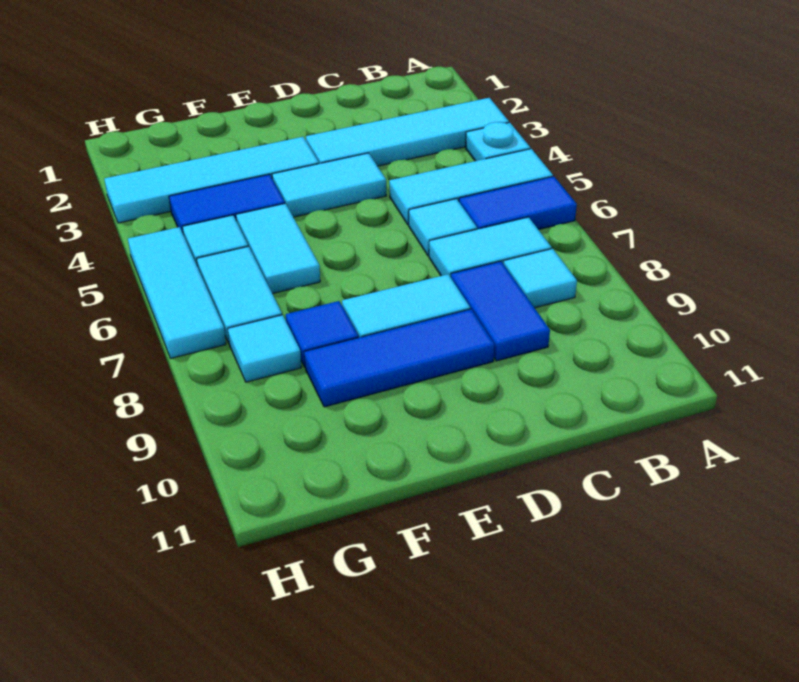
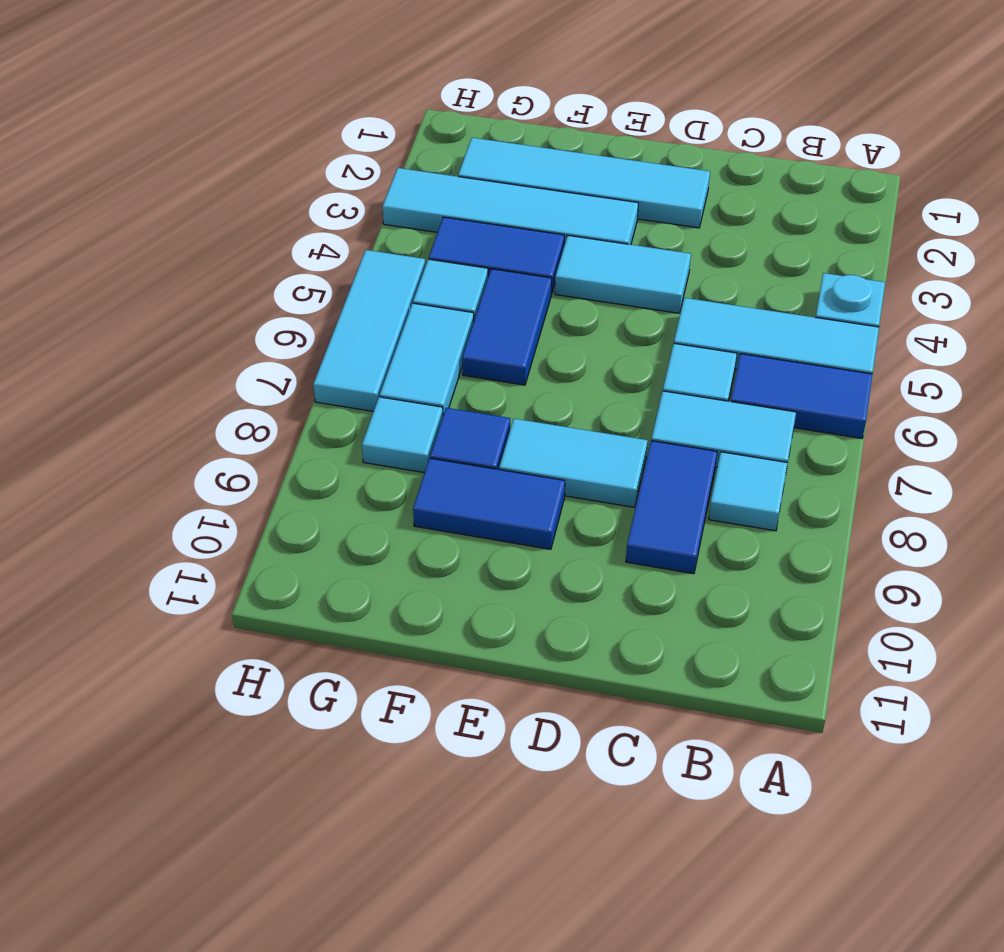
cyan tile A3:D3 level 1 -> cyan tile D2:G2 level 1
blue tile D9:F9 level 1 -> blue tile E9:F9 level 1
cyan tile F5:F6 level 1 -> blue tile F5:F6 level 1

